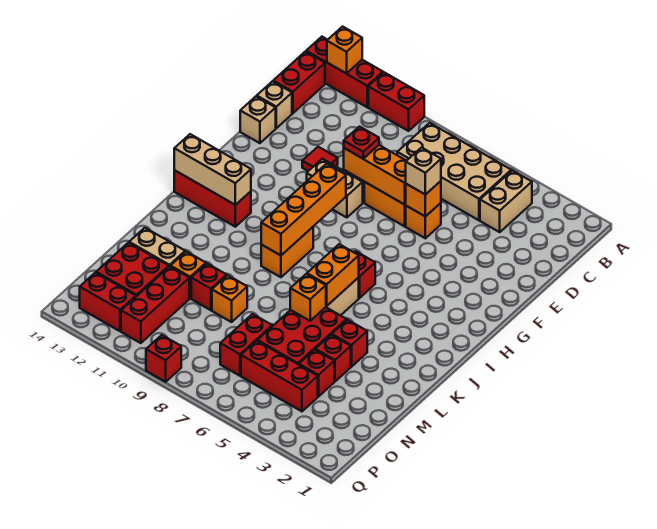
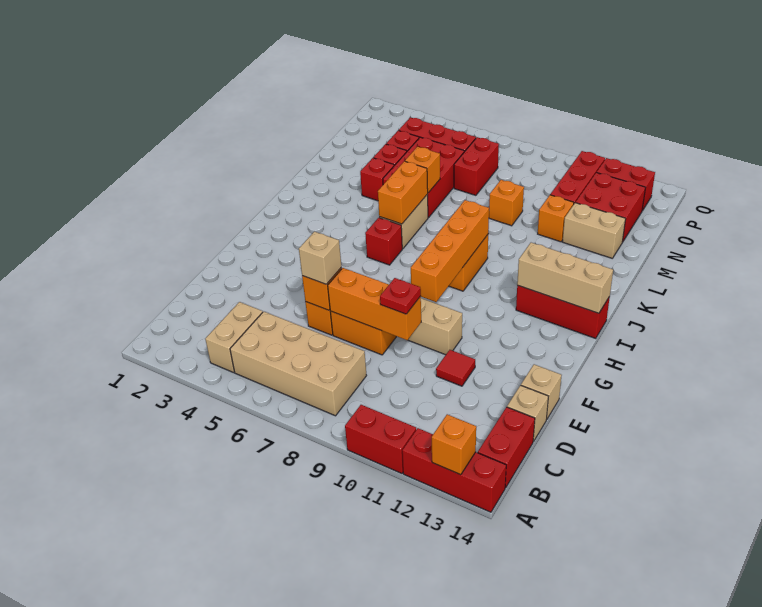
red brick M10 level 1 -> none
red brick Q9 level 1 -> none

